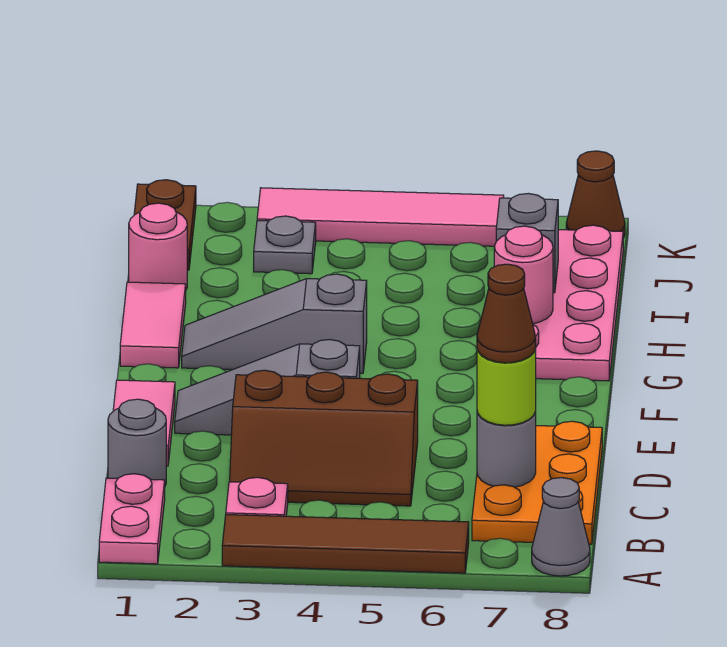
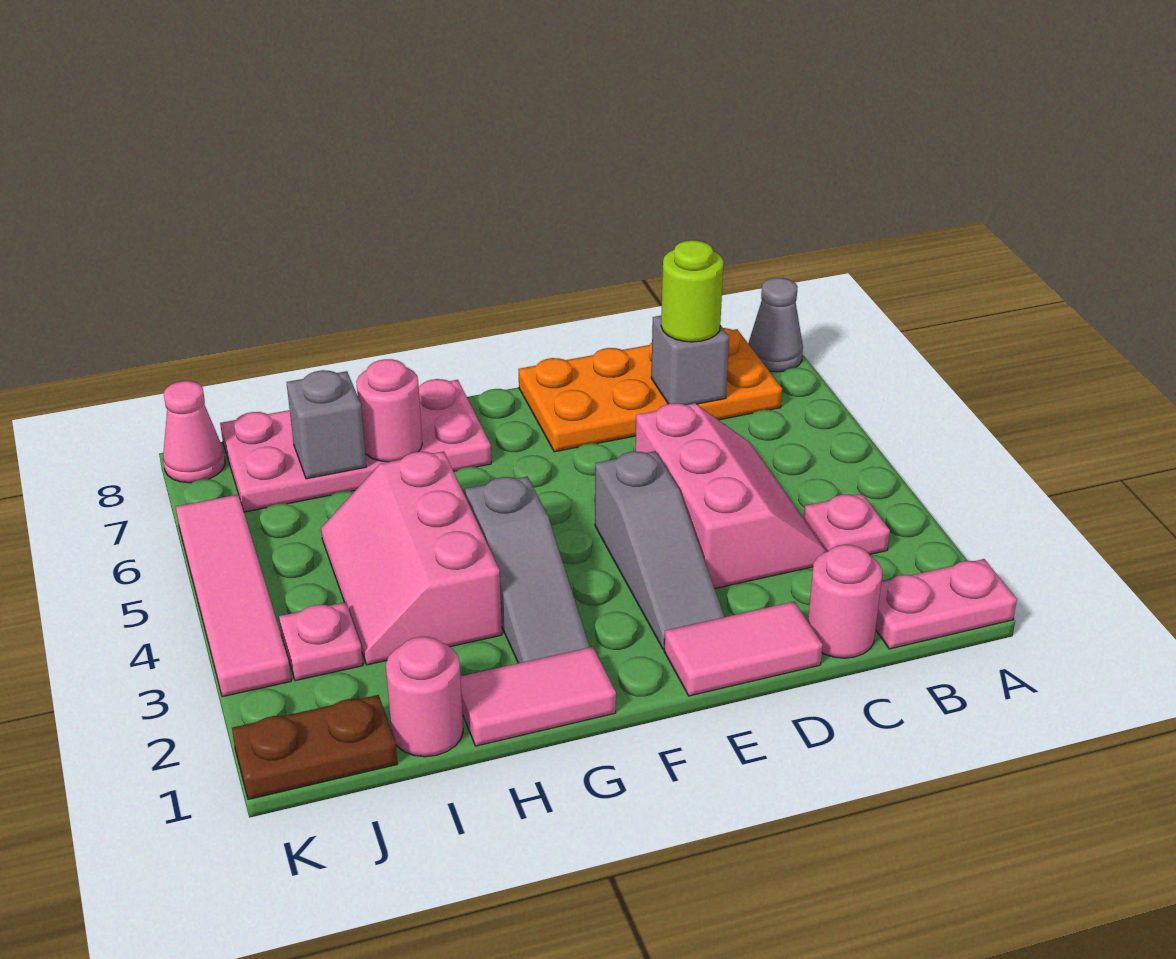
brown tile A3:A6 level 1 -> none
orange plate B7:D8 level 1 -> orange plate B7:E8 level 1
grey round brick C1 level 1 -> pink round brick C1 level 1
brown slope C3:D5 level 1 top D -> pink slope C3:D5 level 1 top D
grey round brick C7 level 2 -> grey brick C7 level 2
brown cone C7 level 4 -> none
none -> pink slope H3:I5 level 1 top H
grey plate J3 level 1 -> pink plate J3 level 1
brown cone K8 level 1 -> pink cone K8 level 1

